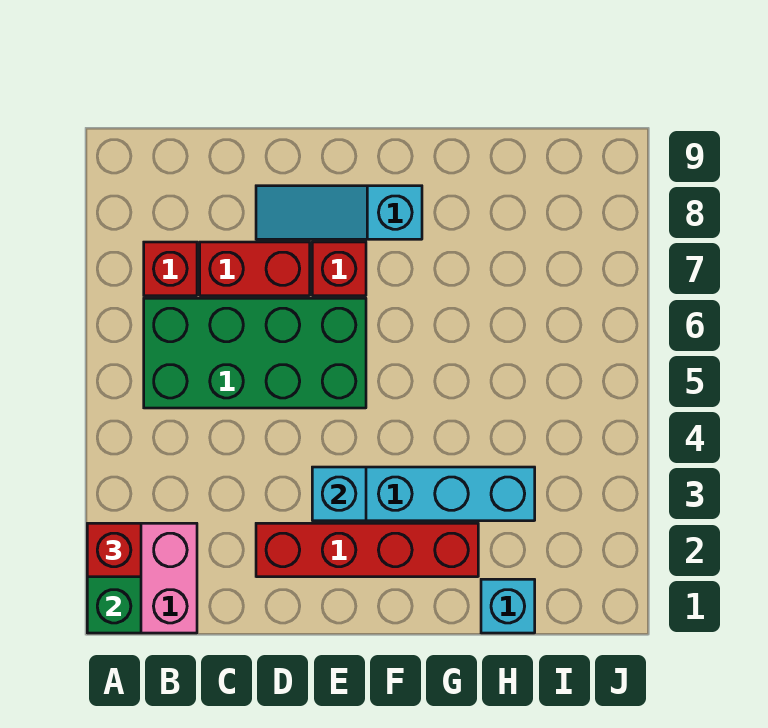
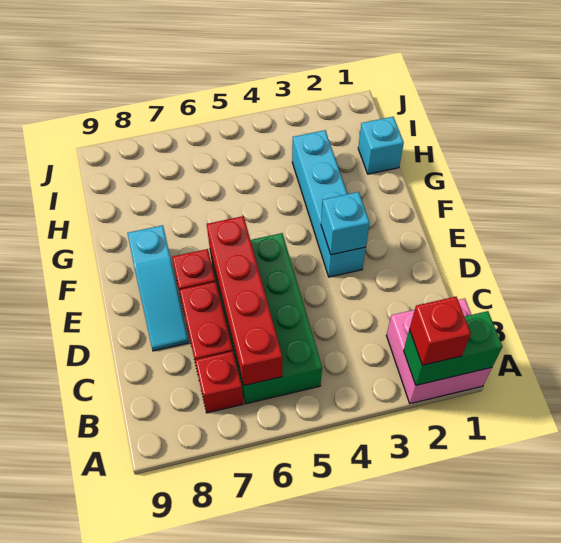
red brick D2:G2 level 1 -> red brick B6:E6 level 2

